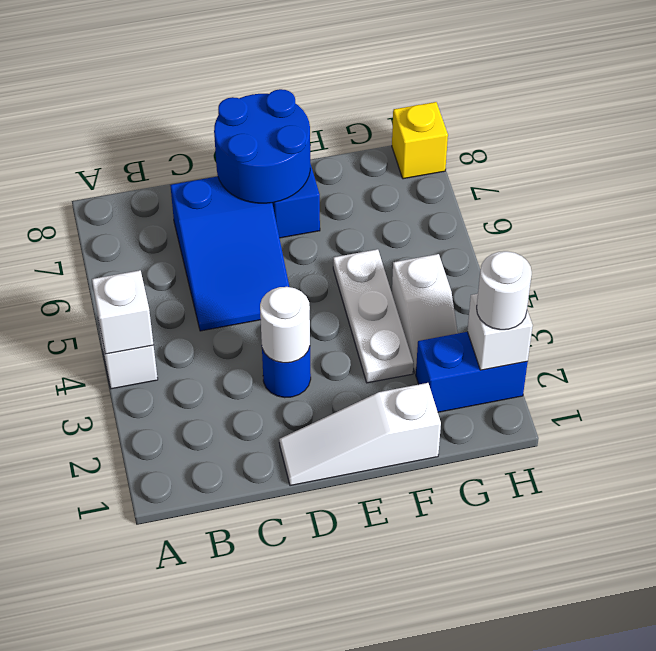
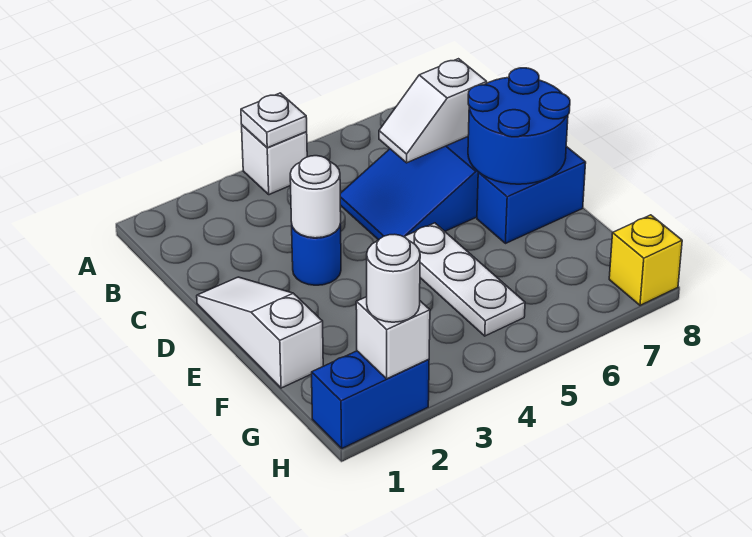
white brick A4 level 2 -> white plate A4 level 2
white plate F3:F5 level 1 -> white plate E5:G5 level 1
blue brick G2:H2 level 1 -> blue brick H1:H2 level 1
white slope G3:G4 level 1 top 4 -> white slope C6:C7 level 2 top 7

